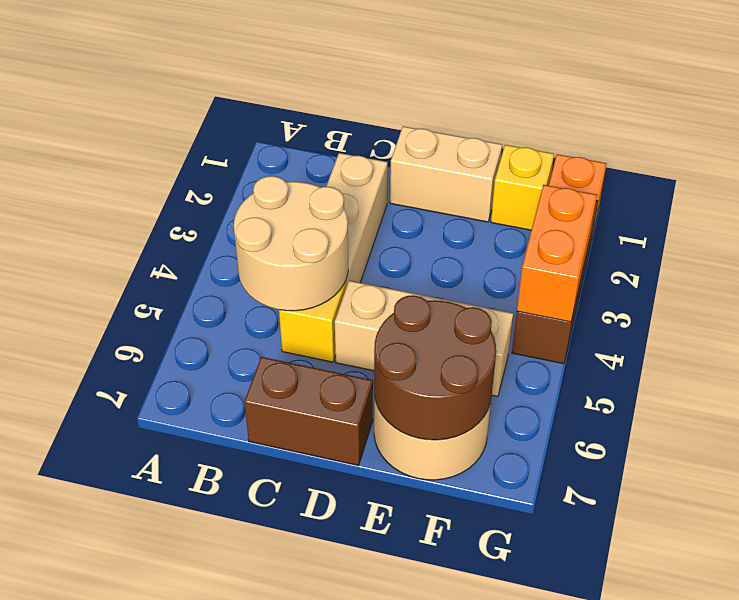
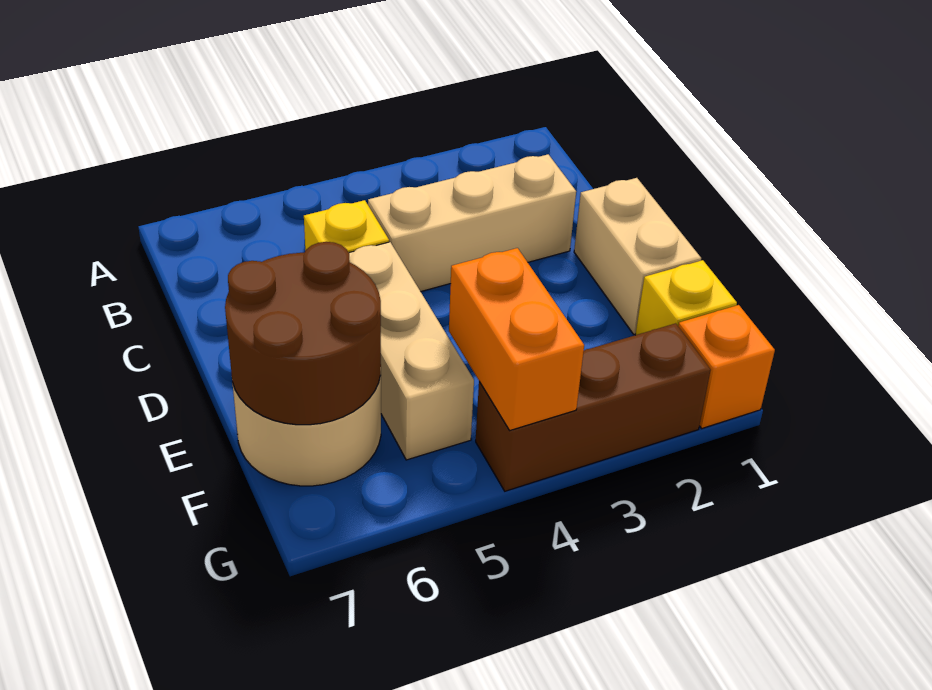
tan round brick B4:C5 level 2 -> none
brown brick C7:D7 level 1 -> none
orange brick G3:G4 level 2 -> orange brick F4:G4 level 2

